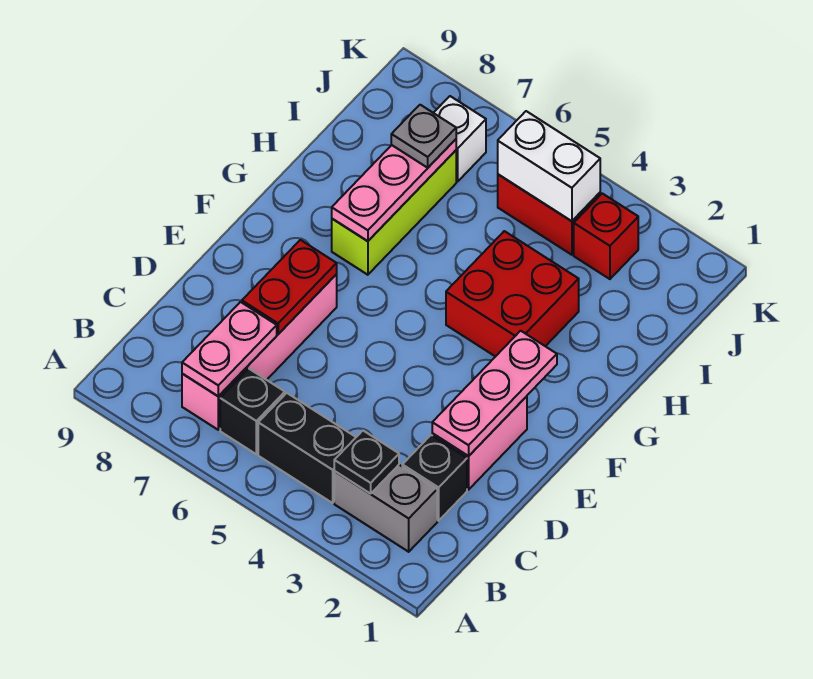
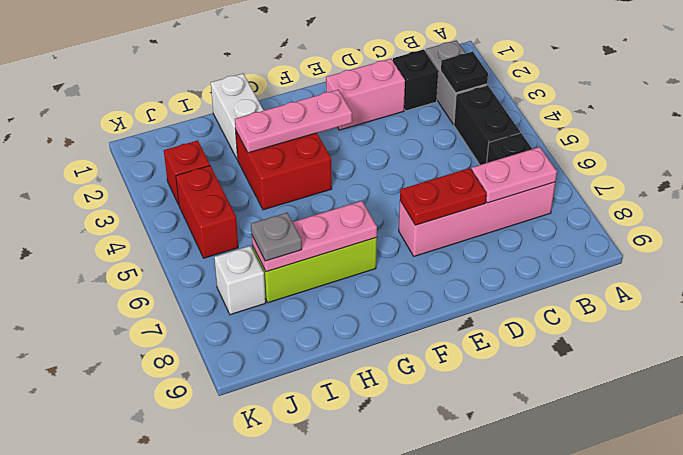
pink plate D2:F2 level 2 -> pink plate F3:H3 level 2
white brick J4:J5 level 2 -> white brick H1:H2 level 1

